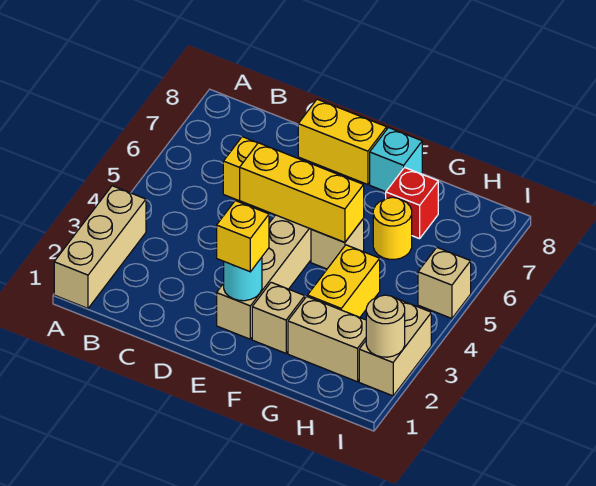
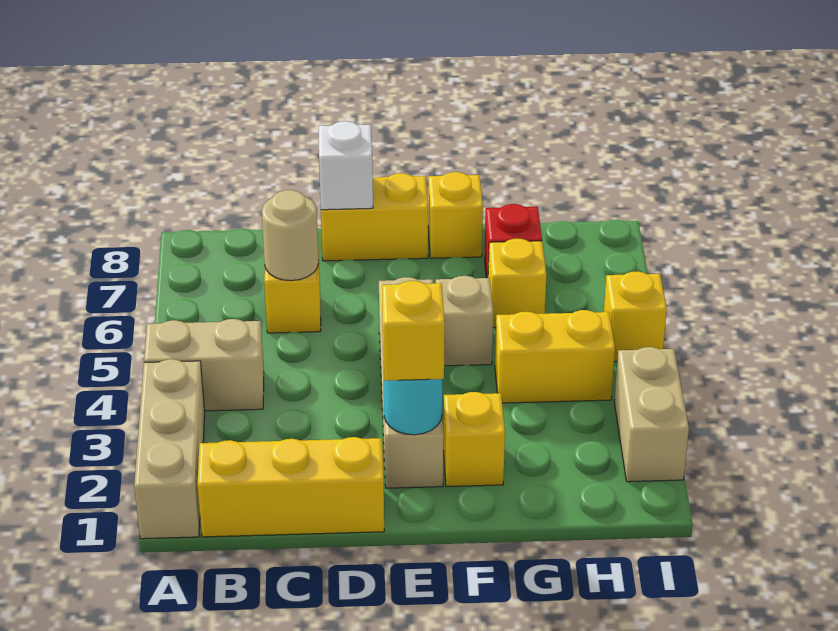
yellow brick D5:F5 level 2 -> yellow brick B1:D1 level 1
none -> white brick D8 level 2
tan brick F2 level 1 -> yellow brick F2 level 1
cyan brick F8 level 1 -> yellow brick F8 level 1
tan brick G2:H2 level 1 -> tan brick A4:B4 level 1
yellow brick G3:G4 level 1 -> yellow brick G4:H4 level 1
yellow round brick G6 level 1 -> yellow brick G6 level 1
tan round brick I2 level 2 -> tan round brick C6 level 2
tan brick I5 level 1 -> yellow brick I5 level 1

